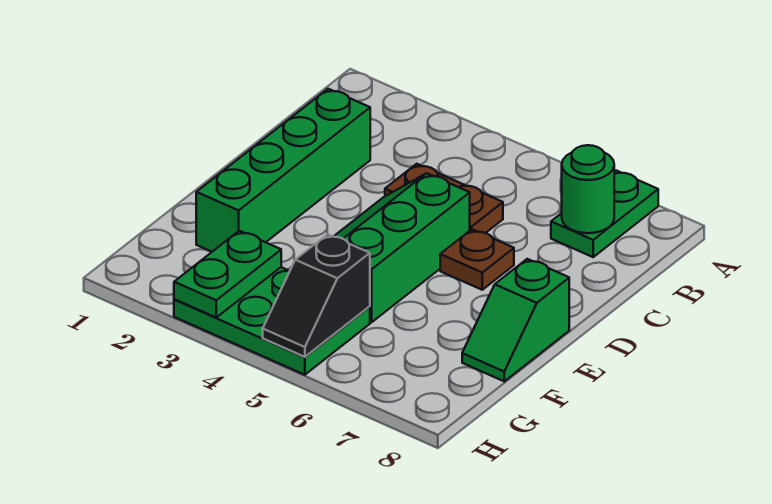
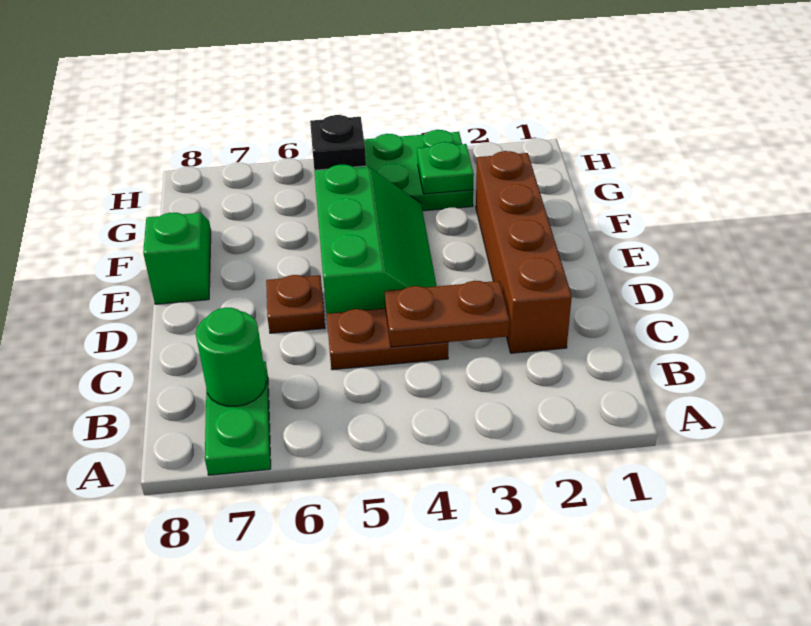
green brick C2:F2 level 1 -> brown brick C2:F2 level 1
none -> brown plate C3:C4 level 2
green plate G3:H3 level 2 -> green plate G3 level 2

